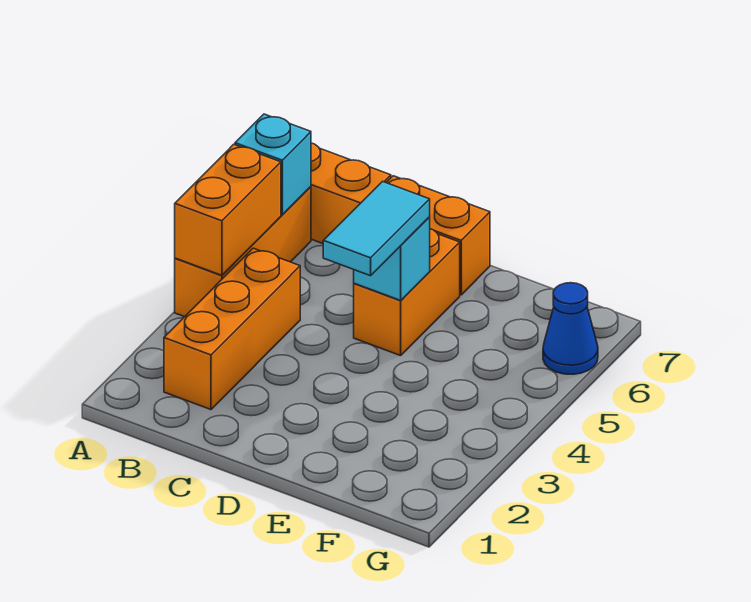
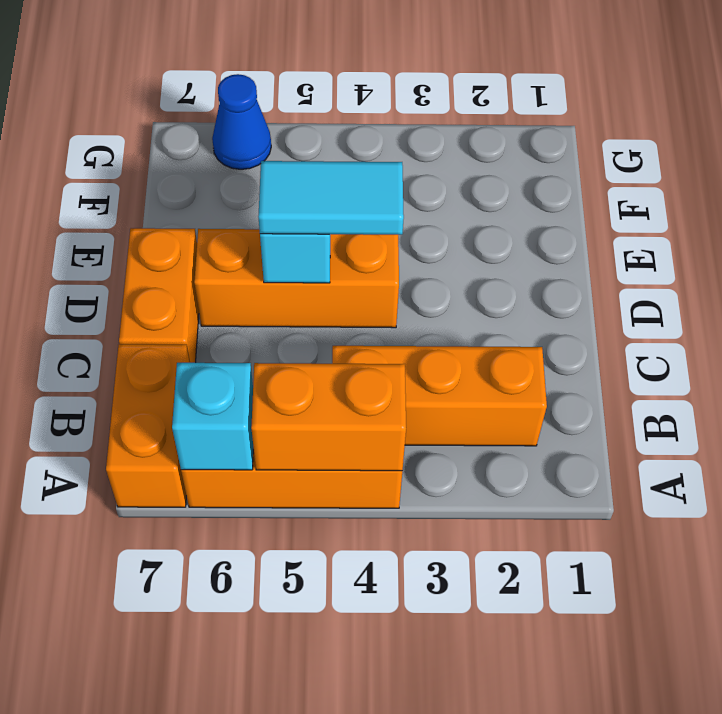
orange brick D5:D6 level 1 -> orange brick D4:D6 level 1

